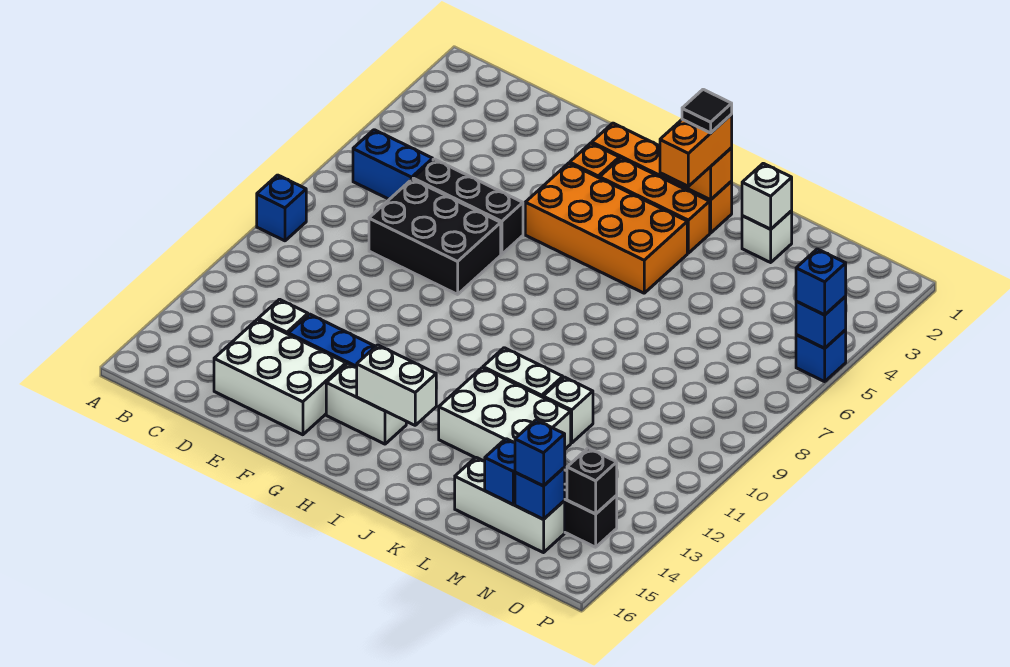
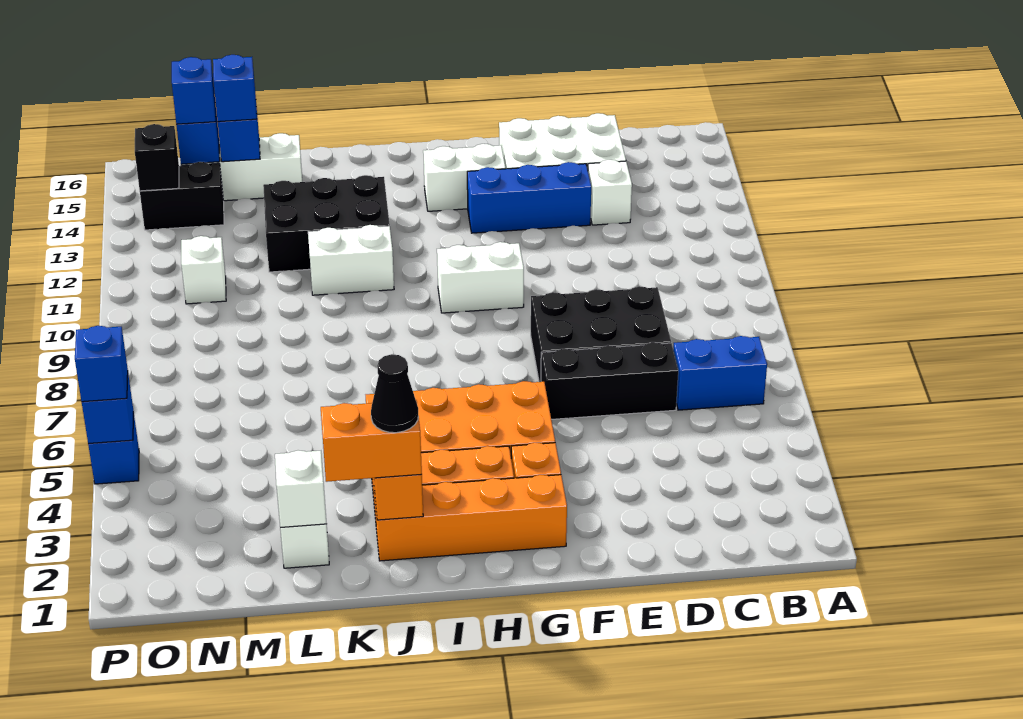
blue brick A9 level 1 -> blue brick M15 level 3
white brick H14:I14 level 2 -> white brick G10:H10 level 1
orange brick J2:J3 level 3 -> orange brick J2:K2 level 3
black tile J2 level 4 -> black cone J2 level 4
white brick J12:L13 level 1 -> black brick J12:L13 level 1
white brick L11 level 1 -> white brick N11 level 1

